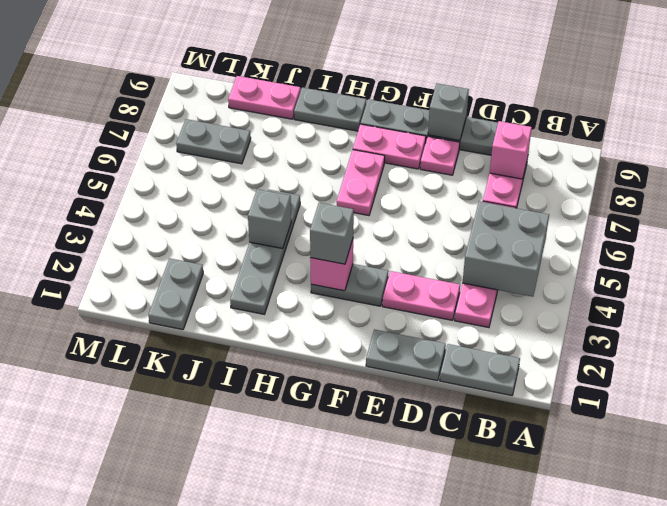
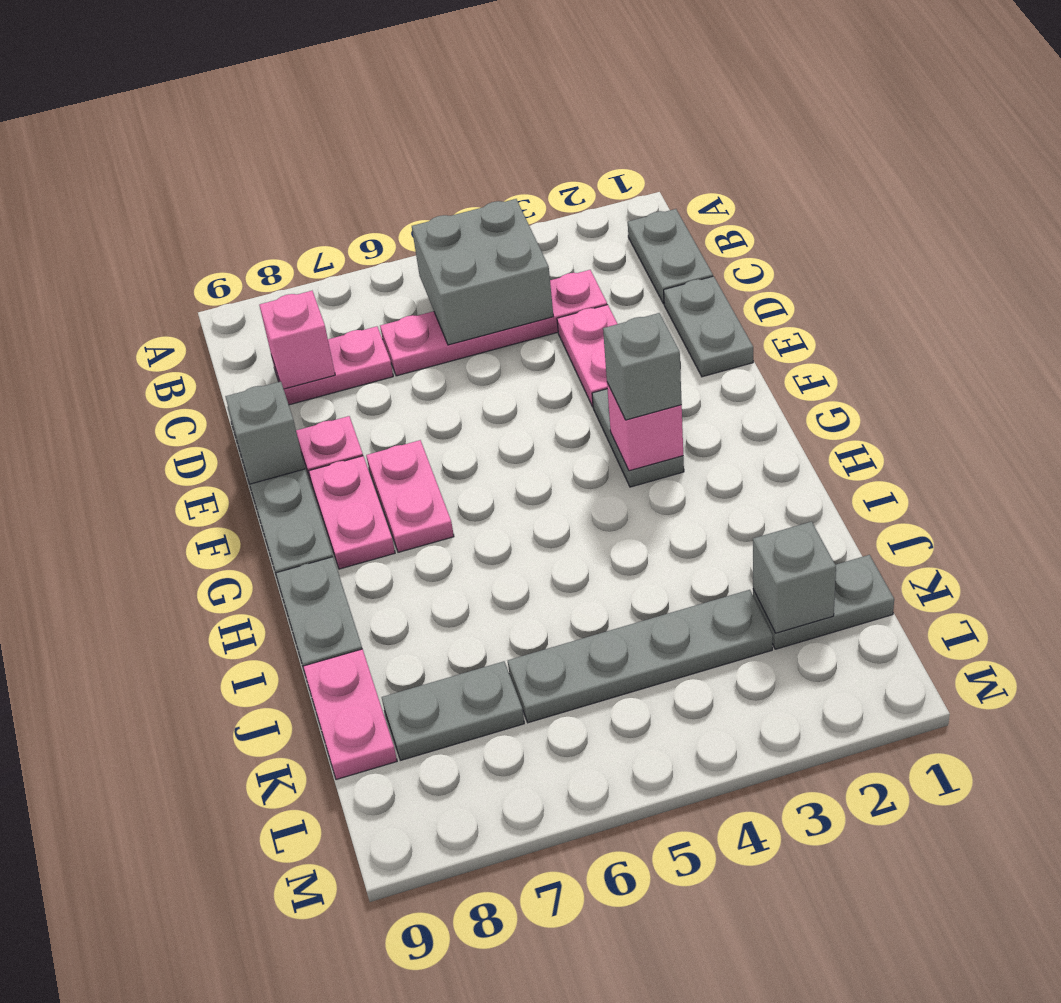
pink plate G6:G7 level 1 -> pink plate F7:G7 level 1
grey plate I2:I5 level 1 -> grey plate K3:K6 level 1
grey brick I4 level 2 -> grey brick K2 level 2
grey plate K7:L7 level 1 -> grey plate K7:K8 level 1

